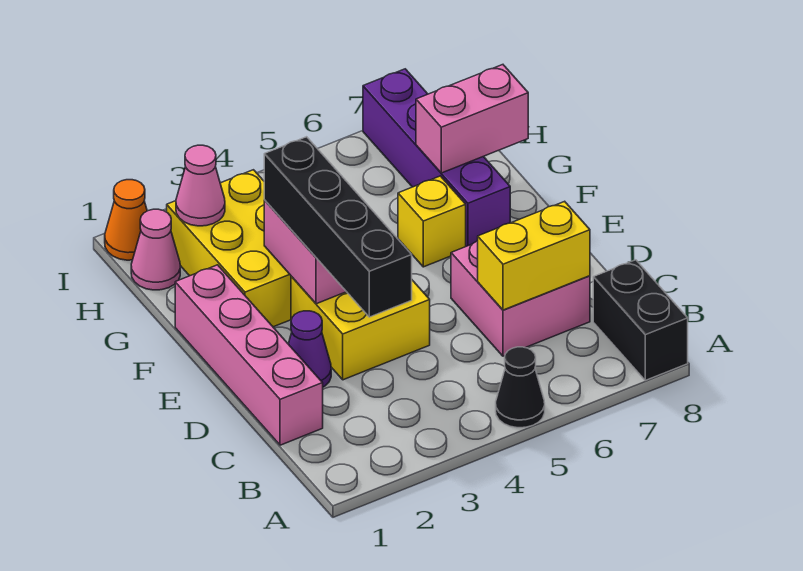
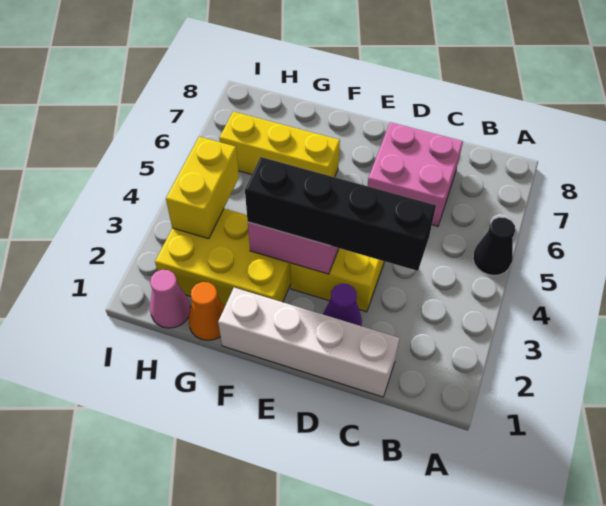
black brick A8:B8 level 1 -> none
pink brick C1:F1 level 1 -> white brick C1:F1 level 1
yellow brick C6:C7 level 2 -> yellow brick H3:H4 level 2
yellow brick F6 level 1 -> yellow brick F6:H6 level 1
purple brick F7:I7 level 1 -> none
pink brick G7:G8 level 2 -> none
pink cone H2 level 2 -> none
orange cone I1 level 1 -> orange cone G1 level 1

